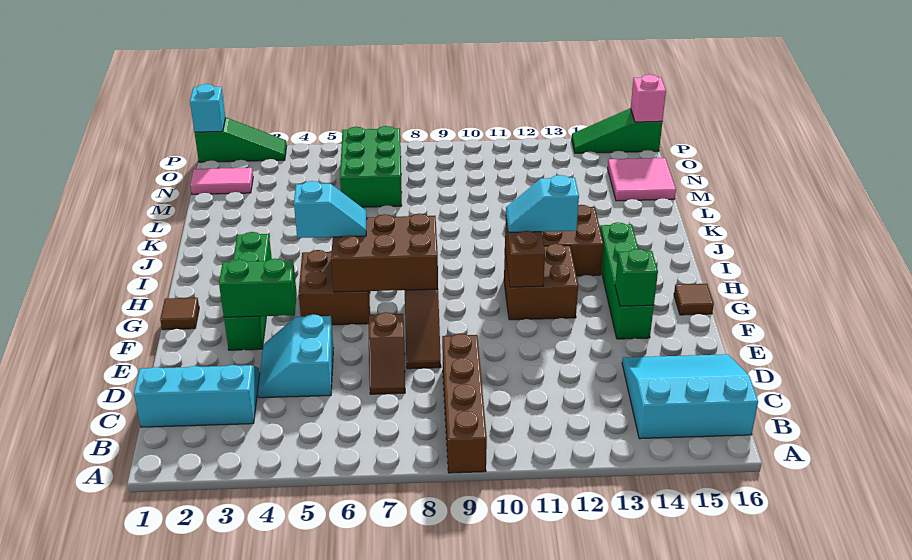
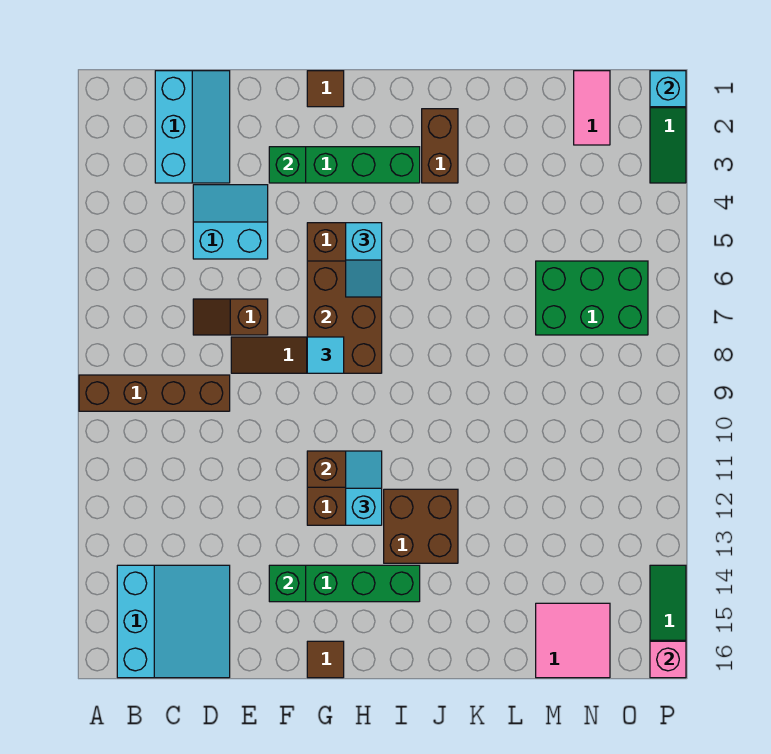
green brick F3:F4 level 2 -> green brick F3 level 2
none -> cyan tile G8 level 3
none -> brown brick J2:J3 level 1

